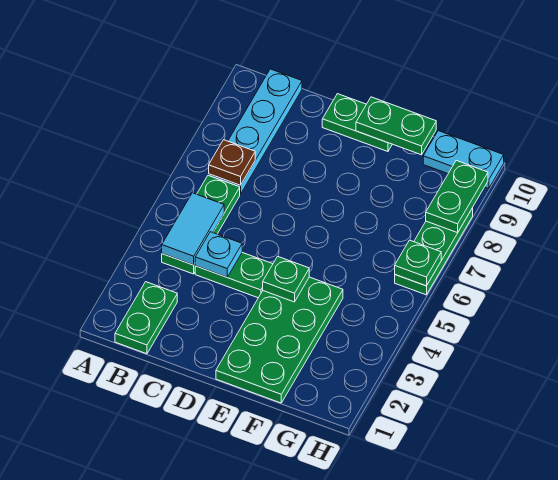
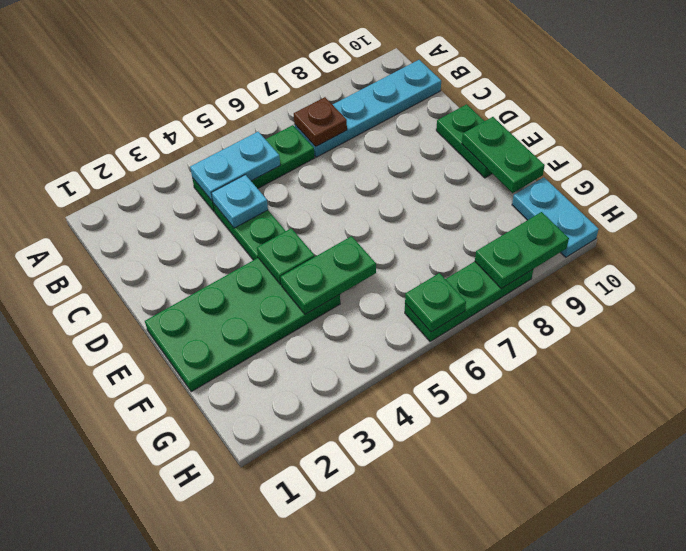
green plate B1:B2 level 1 -> green plate F4:F5 level 2
cyan tile B4:B5 level 2 -> cyan plate B4:B5 level 2

